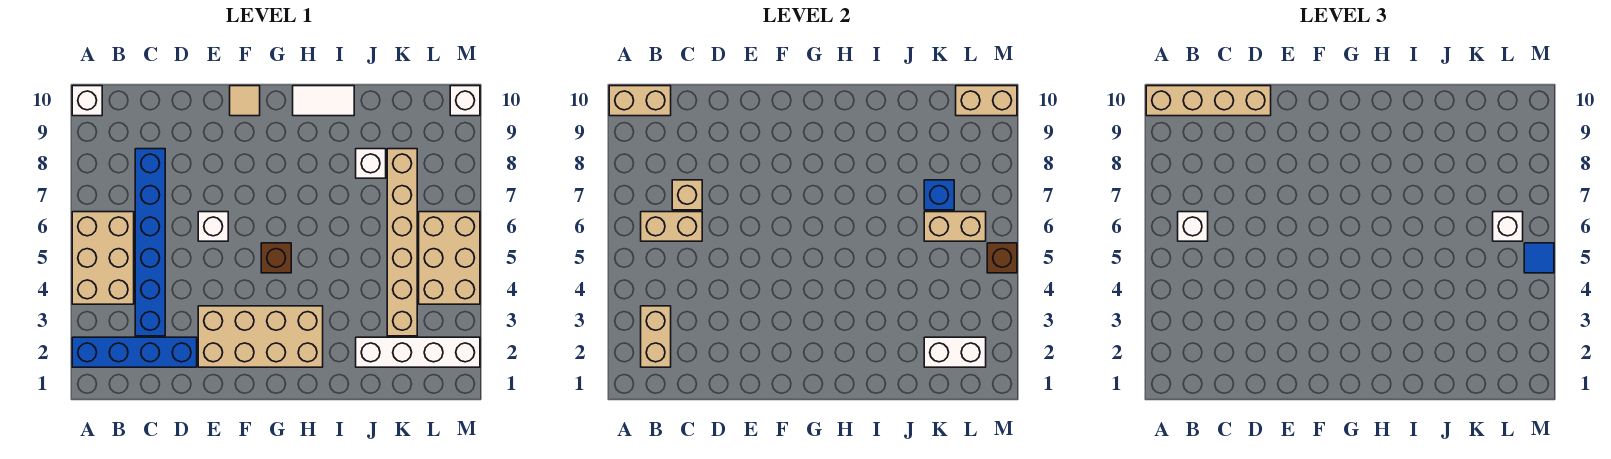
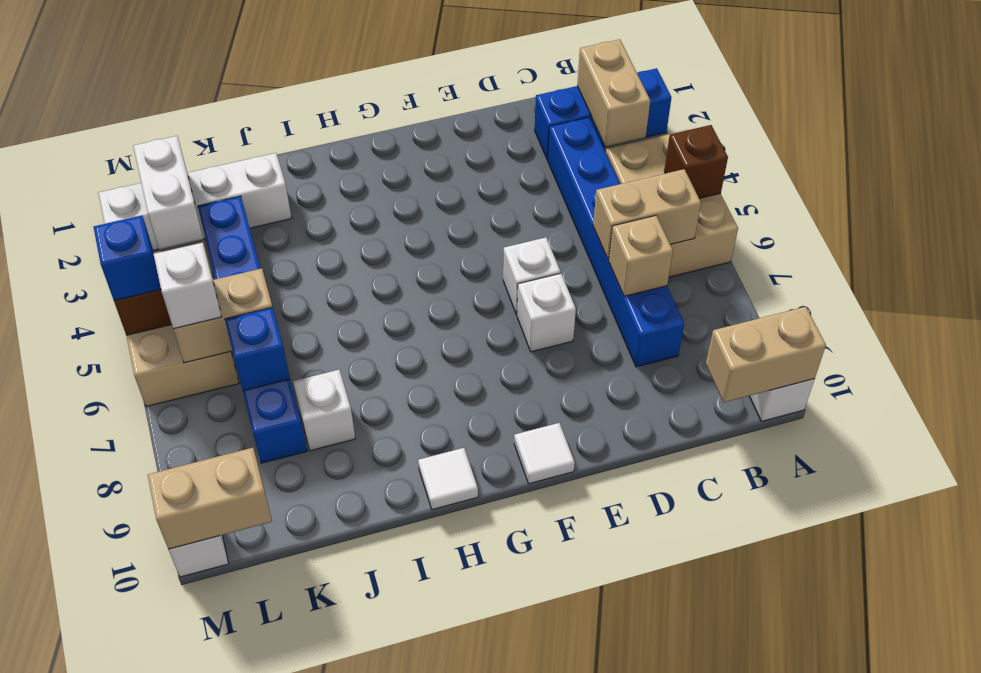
blue brick A2:D2 level 1 -> blue brick A2:C2 level 1
tan brick A10:D10 level 3 -> none
white brick B6 level 3 -> white brick E7 level 1
tan brick E2:H3 level 1 -> none
tan tile F10 level 1 -> white tile F10 level 1
brown brick G5 level 1 -> brown brick A5 level 2
white tile H10:I10 level 1 -> white tile H10 level 1
white brick K2:L2 level 2 -> white brick L2:L3 level 2
tan brick K3:K8 level 1 -> blue brick K3:K8 level 1
blue tile M5 level 3 -> blue brick M5 level 3

